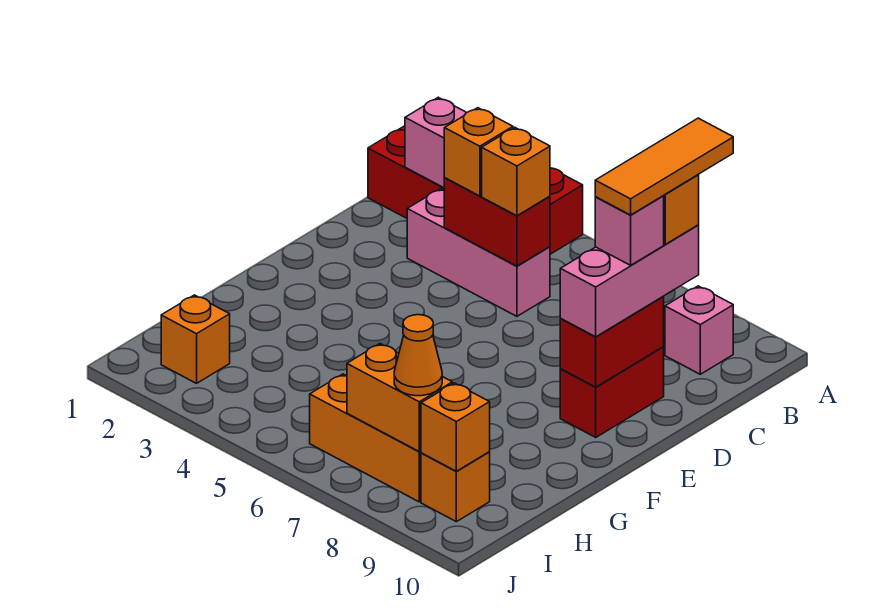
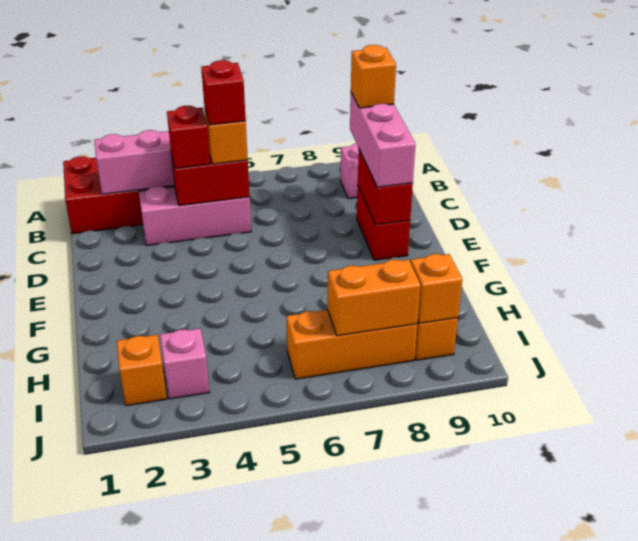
orange tile B9:D9 level 5 -> none
orange brick C4 level 3 -> red brick C4 level 3
none -> red brick C5 level 4
pink brick D9 level 4 -> pink brick I3 level 1
orange cone I8 level 3 -> none

